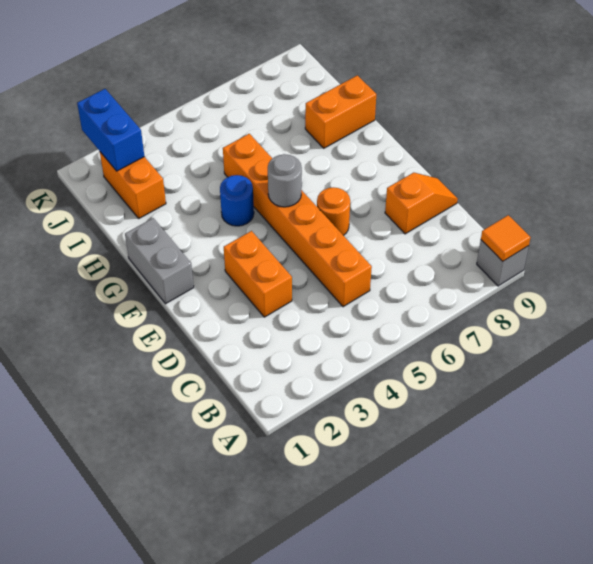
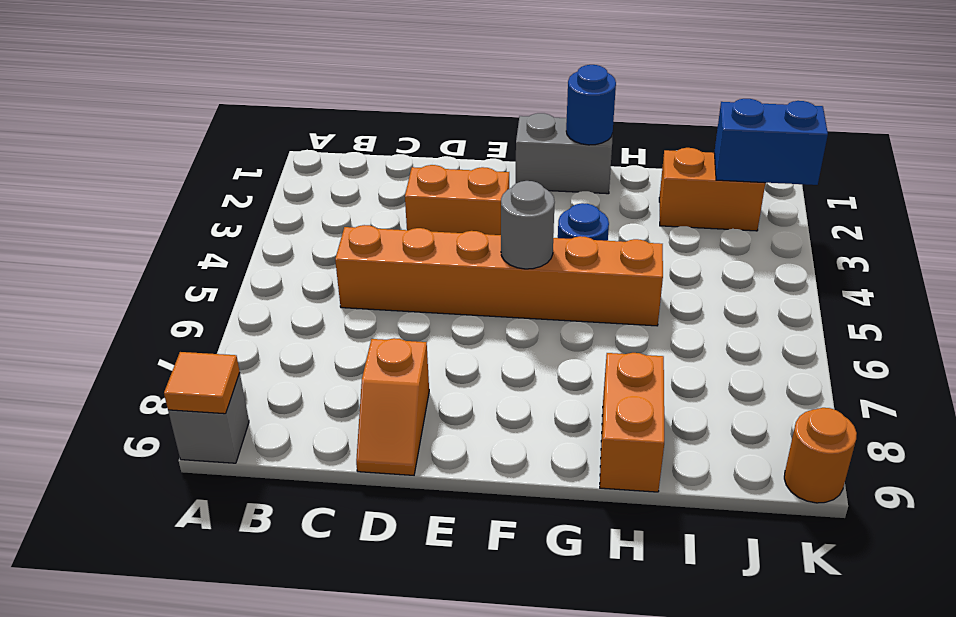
orange round brick E6 level 1 -> orange round brick K9 level 1
none -> blue round brick G1 level 2

